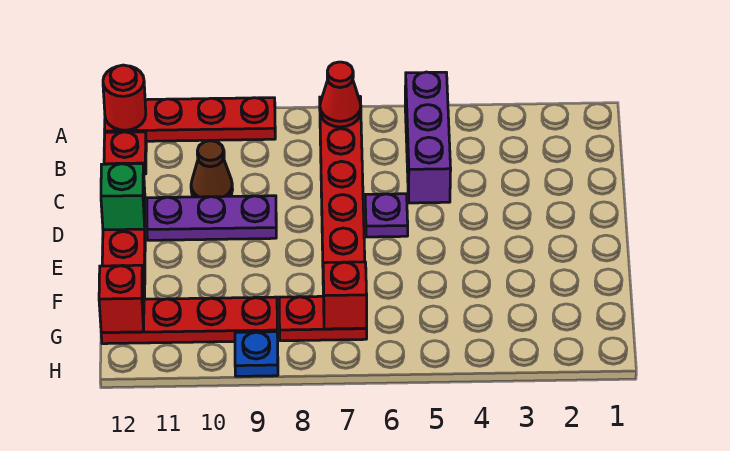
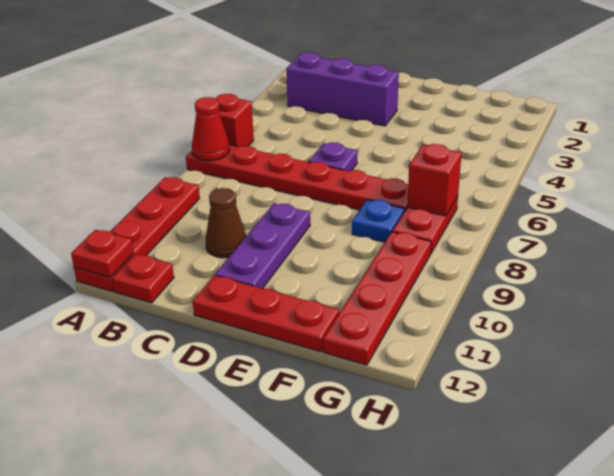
purple brick A5:C5 level 1 -> purple brick B3:D3 level 1
red round brick A12 level 2 -> red plate A12 level 2
green brick D12 level 2 -> none
red brick G12 level 2 -> red brick A6 level 1
blue plate H9 level 1 -> blue plate F8 level 1

